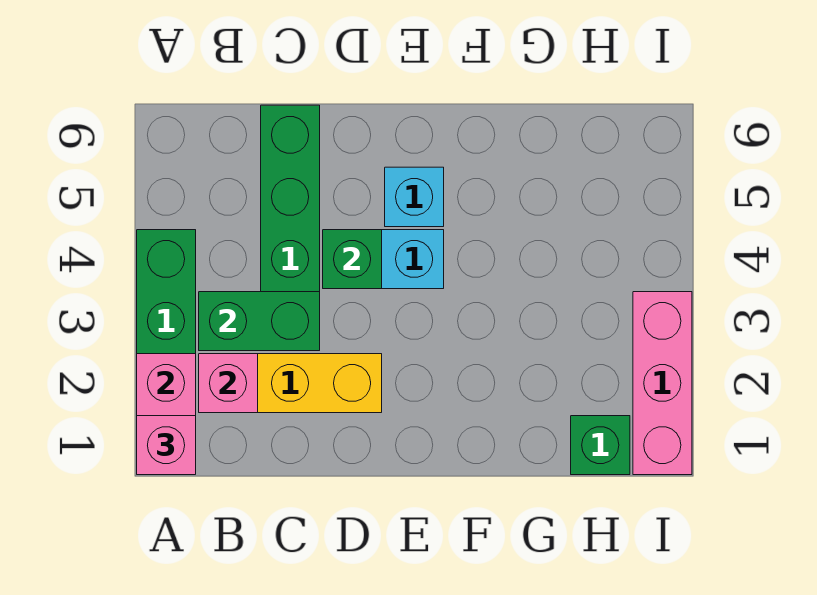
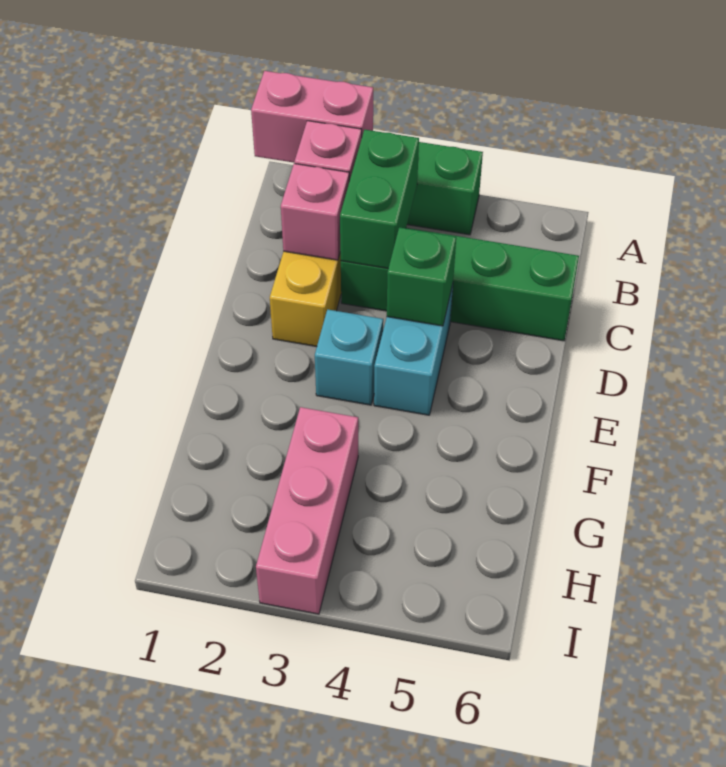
pink brick A1 level 3 -> pink brick C2 level 2
cyan brick E5 level 1 -> cyan brick E3 level 1
green brick H1 level 1 -> none
pink brick I1:I3 level 1 -> pink brick G3:I3 level 1

